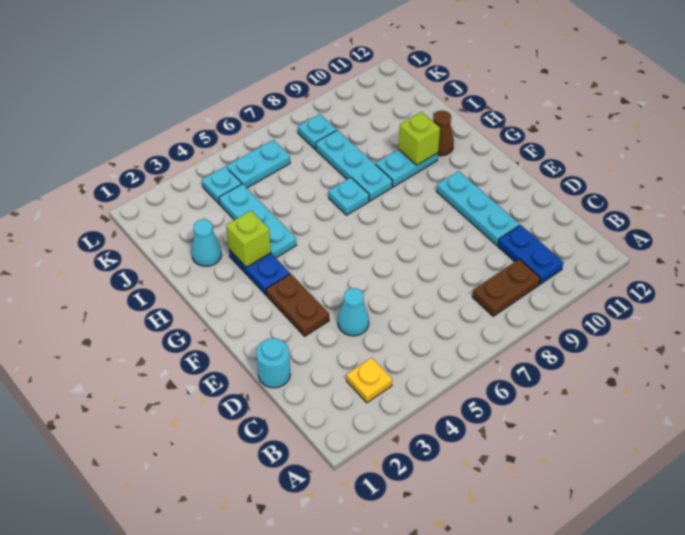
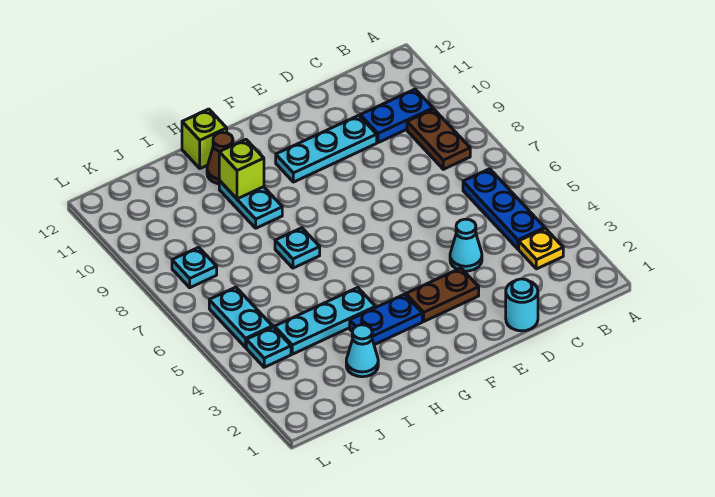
none -> blue plate B4:B6 level 1
lime brick H3 level 2 -> lime brick H12 level 1
cyan plate H8:J8 level 1 -> none

